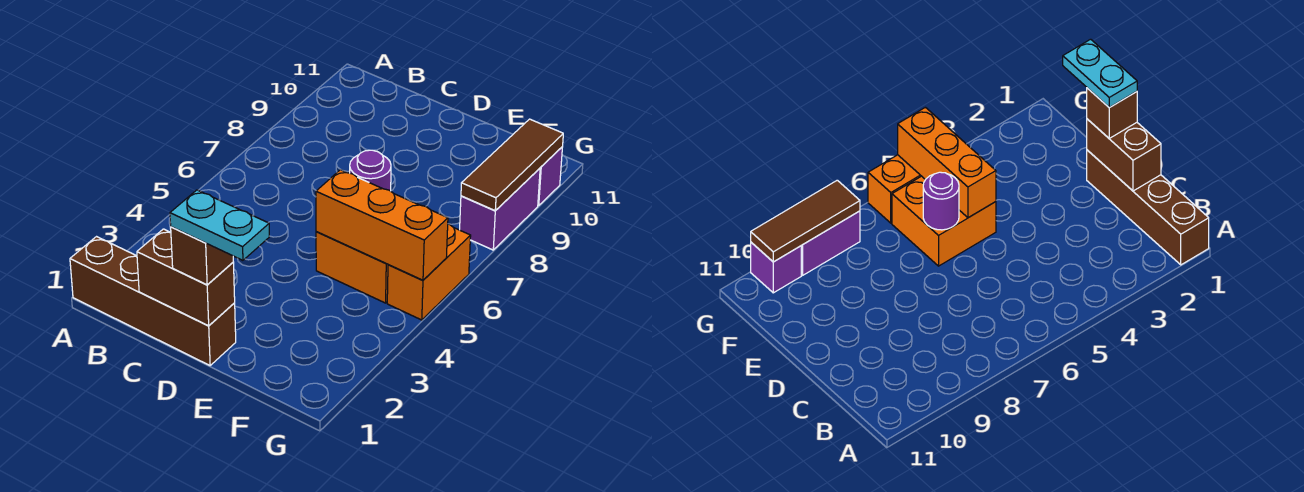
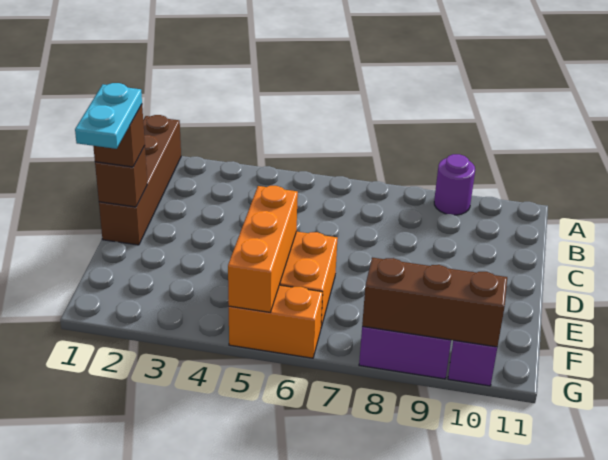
brown brick C1:D1 level 2 -> brown brick D1 level 2
purple round brick E6 level 2 -> purple round brick A9 level 1
brown tile G8:G10 level 2 -> brown brick G8:G10 level 2

